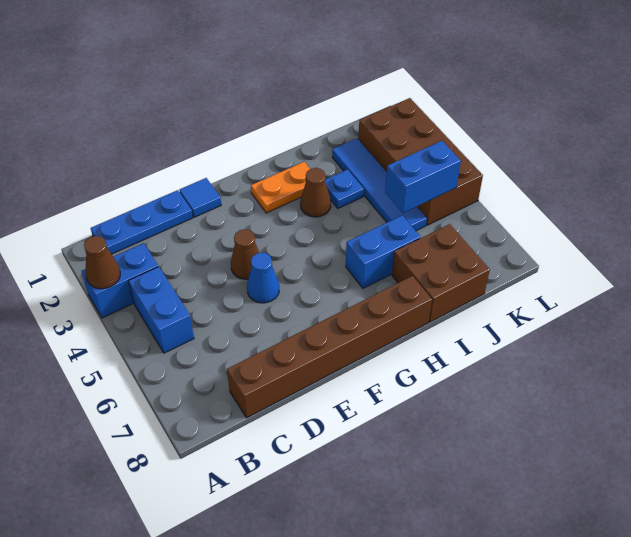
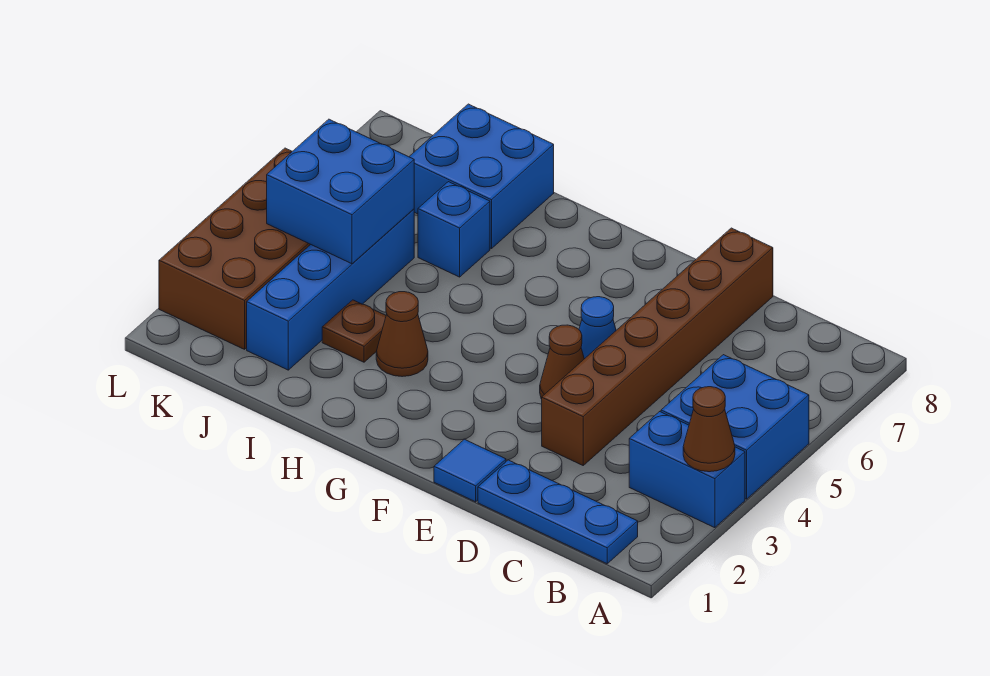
blue brick B4:B5 level 1 -> blue brick A4:B5 level 1
brown brick C8:H8 level 1 -> brown brick D3:D8 level 1
orange plate G2:H2 level 1 -> none
blue brick H6:I6 level 1 -> blue brick I6 level 1
blue plate I3 level 1 -> brown plate I3 level 1
brown brick I7:J8 level 1 -> blue brick I7:J8 level 1
blue tile J2:J5 level 1 -> blue brick J2:J5 level 1
blue brick J5:K5 level 2 -> blue brick J4:K5 level 2

